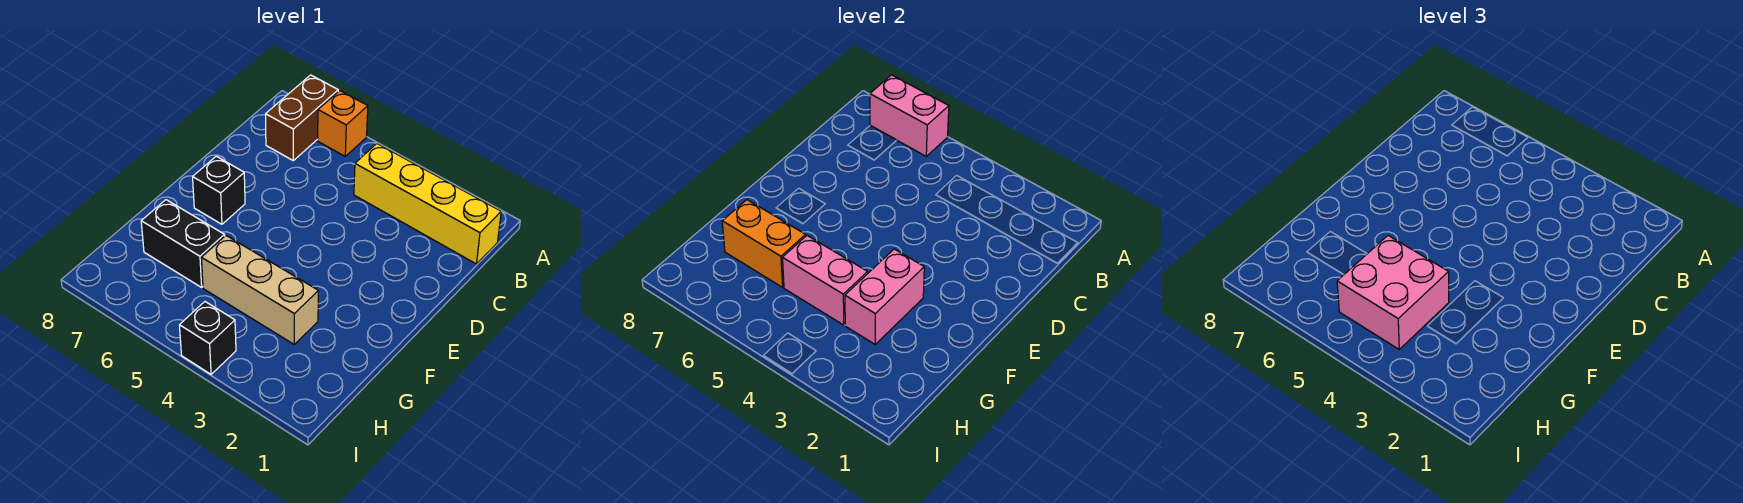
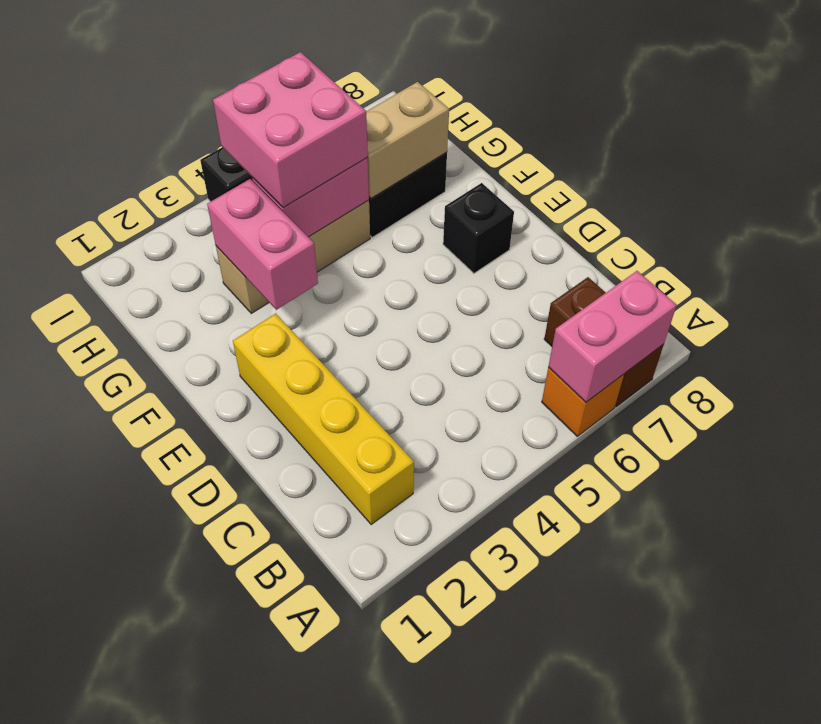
yellow brick B1:B4 level 1 -> yellow brick B2:E2 level 1
orange brick G6:G7 level 2 -> tan brick G6:G7 level 2

